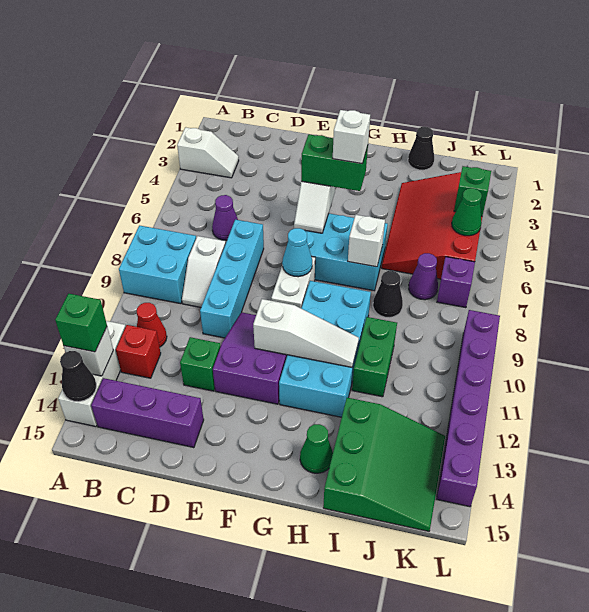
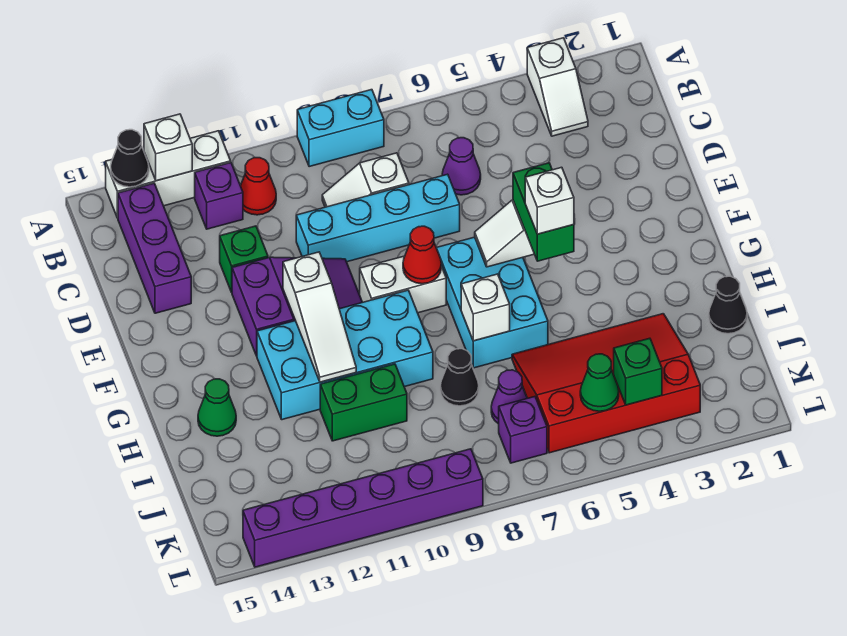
cyan brick A8:B9 level 1 -> cyan brick A8:A9 level 1
green brick A13 level 3 -> none
red brick B12 level 1 -> purple brick B12 level 1
cyan cone F8 level 2 -> red cone F8 level 2
green slope I13:K15 level 1 top I -> none

